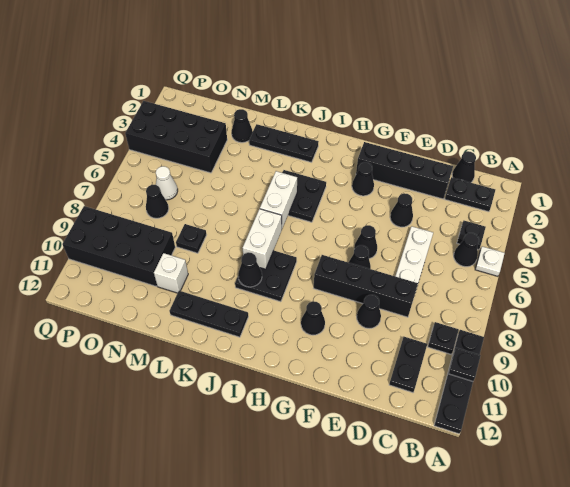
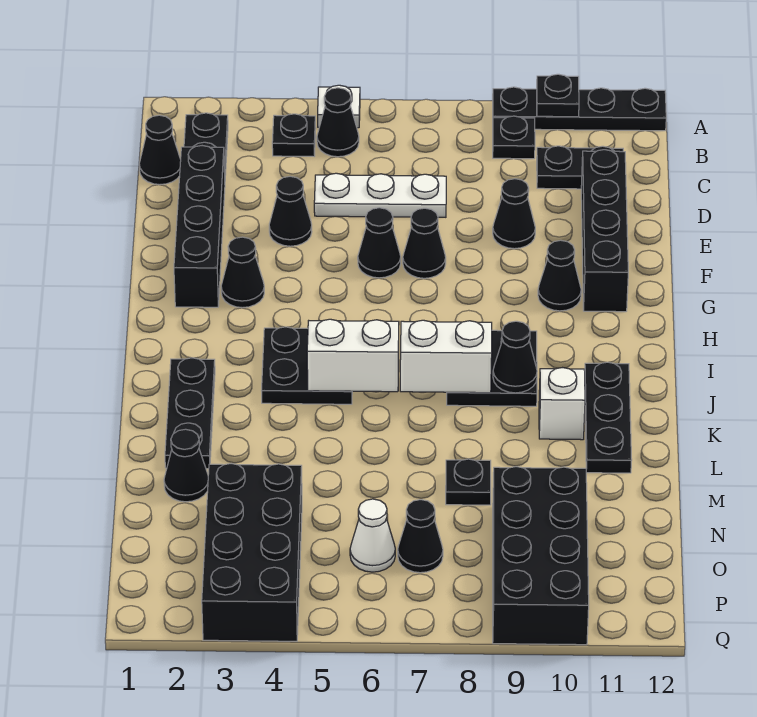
black brick D8:G8 level 1 -> black brick D11:G11 level 1
white brick M10 level 1 -> white brick K10 level 1

